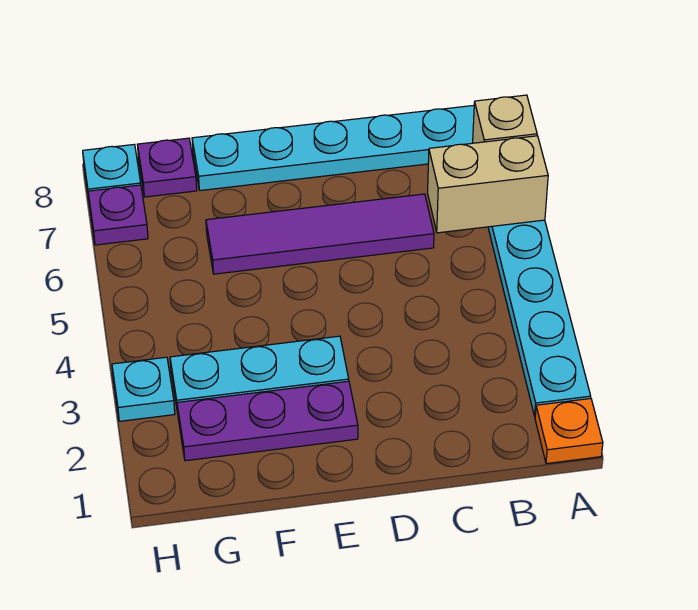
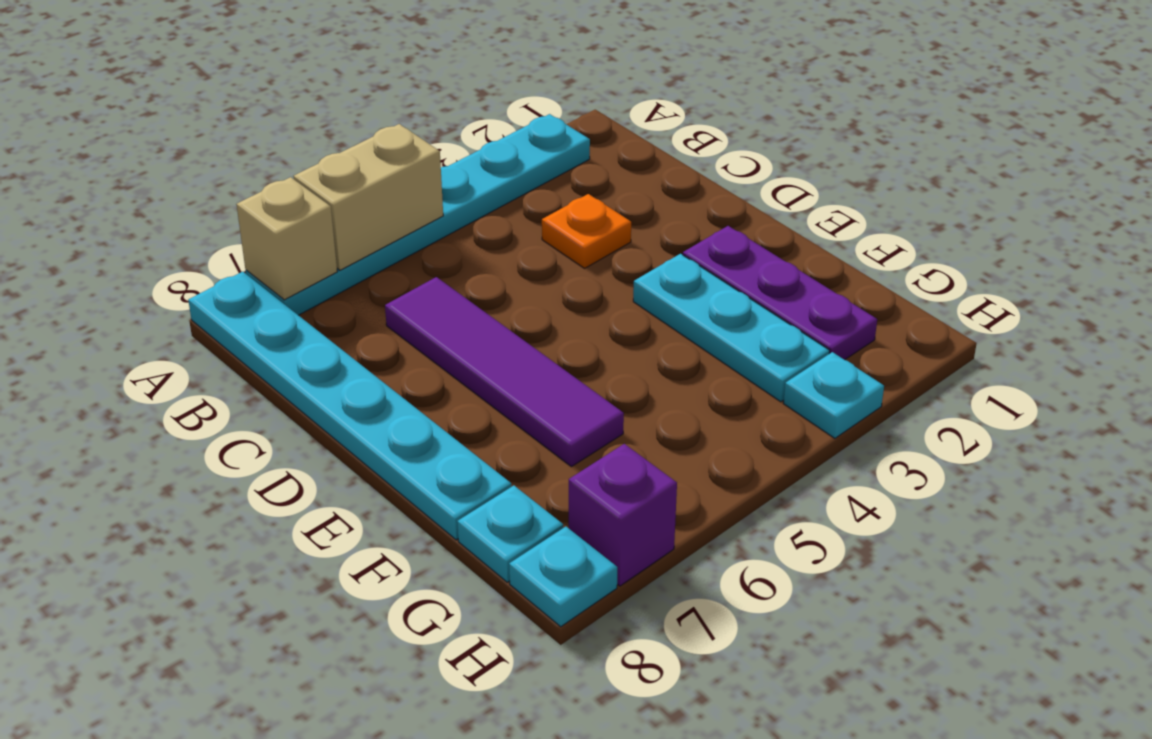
orange plate A1 level 1 -> orange plate C3 level 1
tan brick A6:B6 level 2 -> tan brick A5:A6 level 2
purple plate G8 level 1 -> cyan plate G8 level 1
purple plate H7 level 1 -> purple brick H7 level 1

